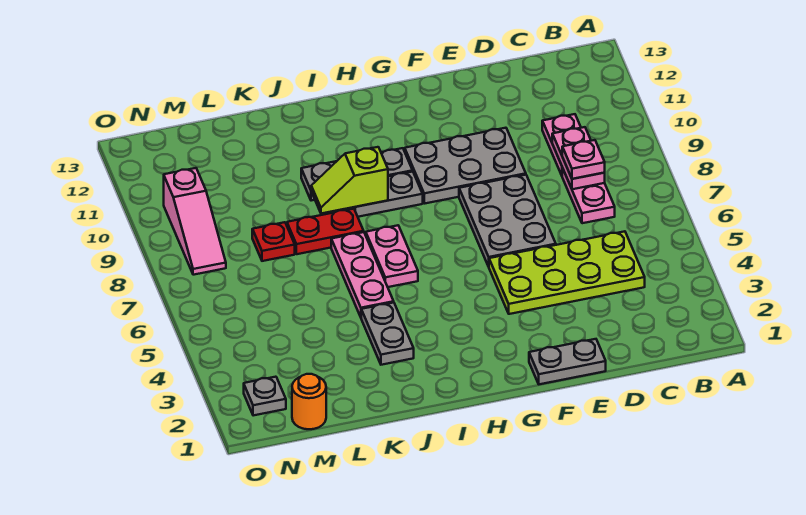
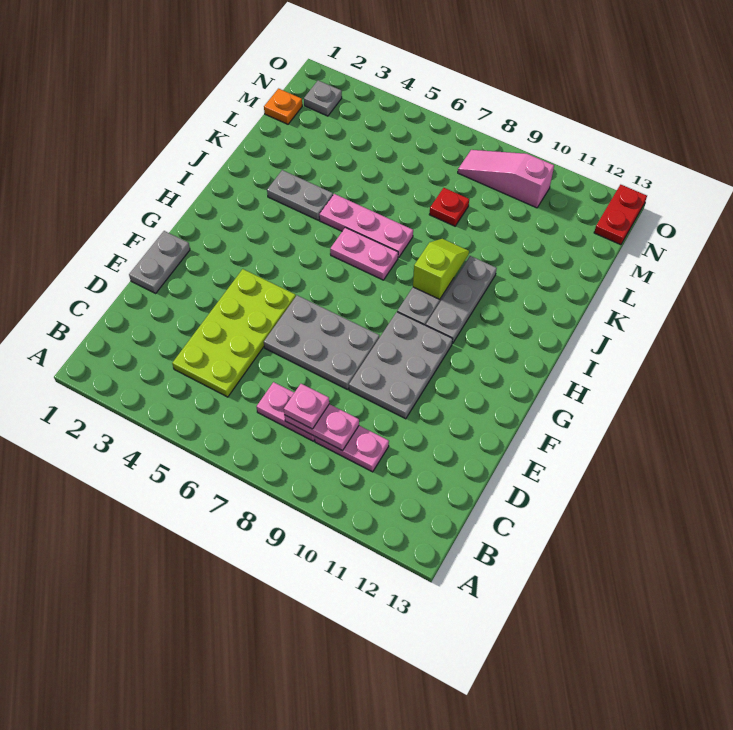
red plate J8:K8 level 1 -> red plate N13:O13 level 1
orange round brick M1 level 1 -> orange plate M1 level 1

